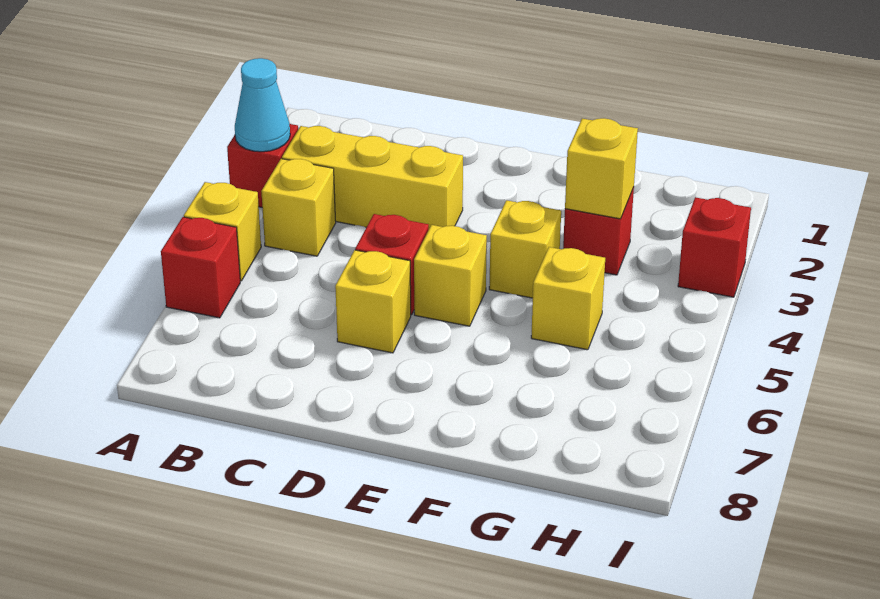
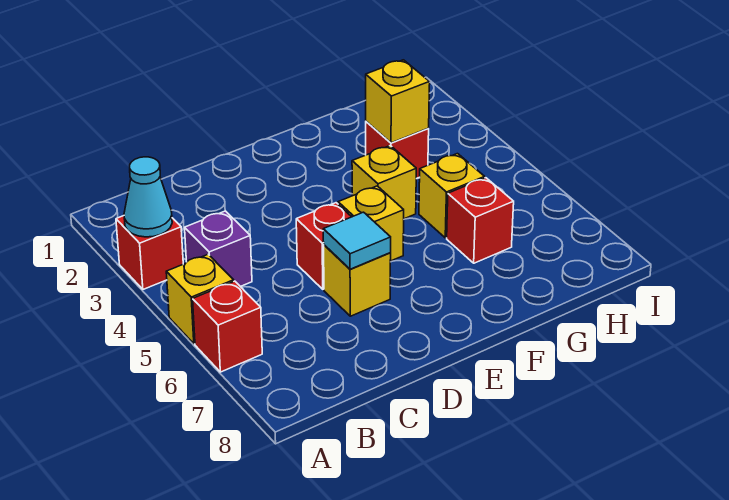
yellow brick B3:D3 level 1 -> none
yellow brick B4 level 1 -> purple brick B4 level 1
none -> cyan tile D6 level 2
red brick I3 level 1 -> red brick G6 level 1

